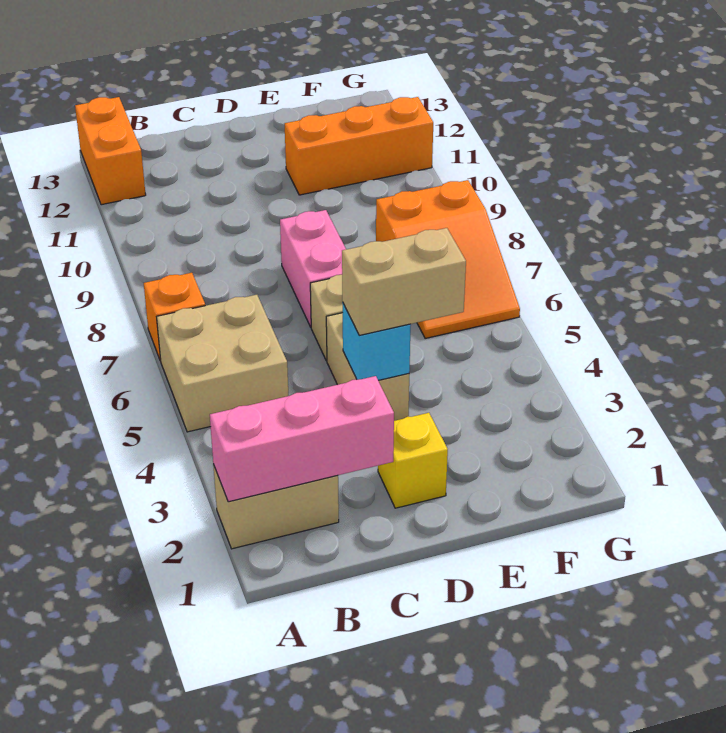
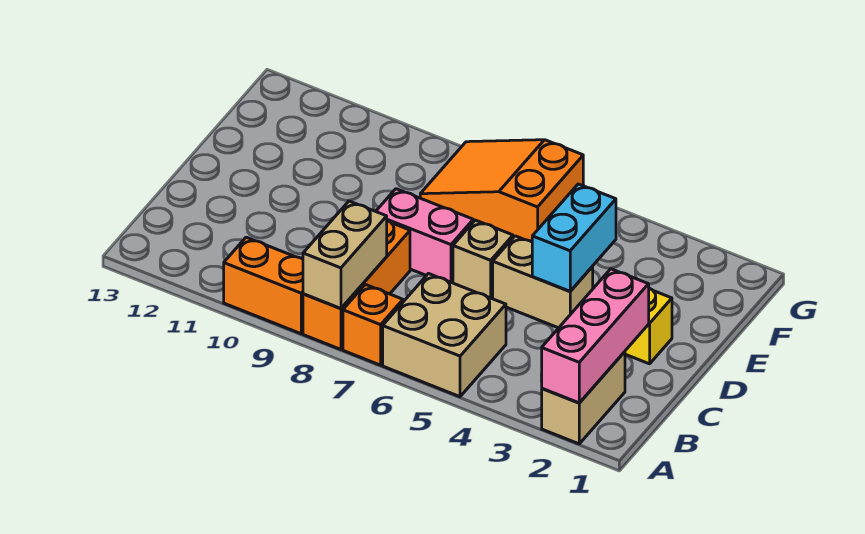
orange brick A12:A13 level 1 -> orange brick A9:A10 level 1
cyan brick D4 level 2 -> cyan brick D4:E4 level 2
tan brick D4:E4 level 3 -> tan brick A8:B8 level 2
orange brick E11:G11 level 1 -> orange brick A8:C8 level 1
orange slope F6:G8 level 1 top 8 -> orange slope F6:G8 level 1 top 6

